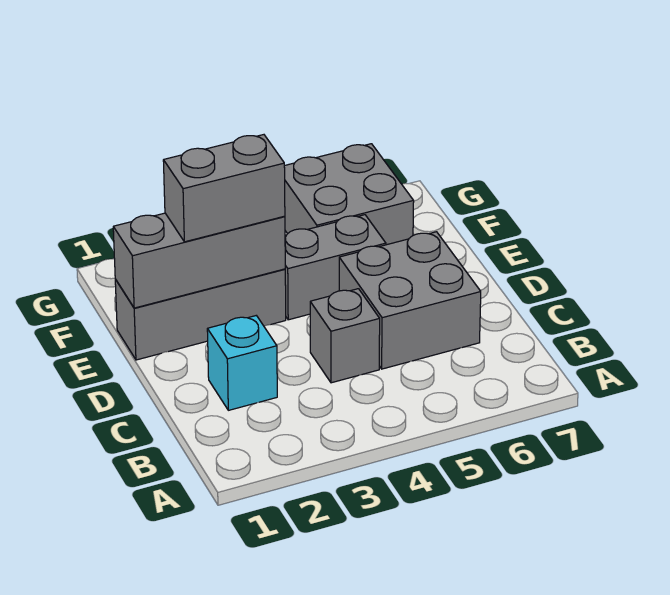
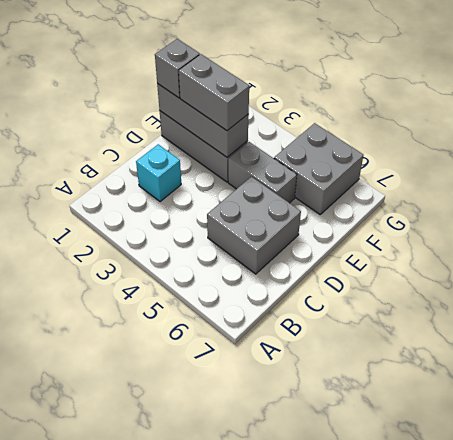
grey brick C4 level 1 -> grey brick E1 level 3

